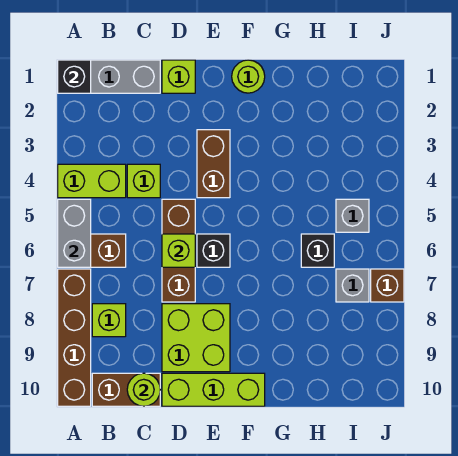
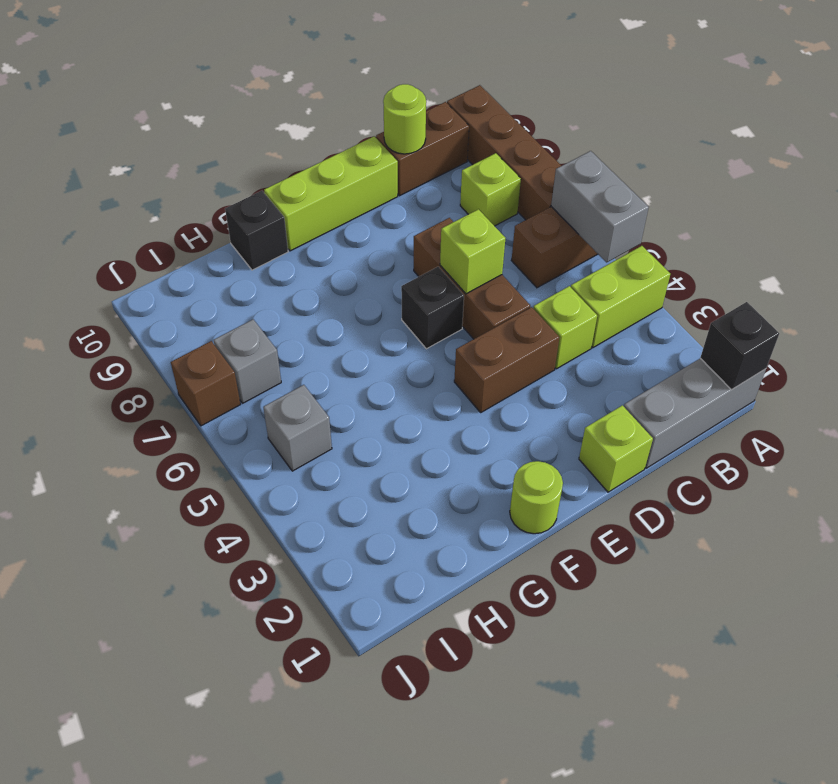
lime brick D8:E9 level 1 -> none
brown brick E3:E4 level 1 -> brown brick D4:E4 level 1
black brick H6 level 1 -> black brick G10 level 1

